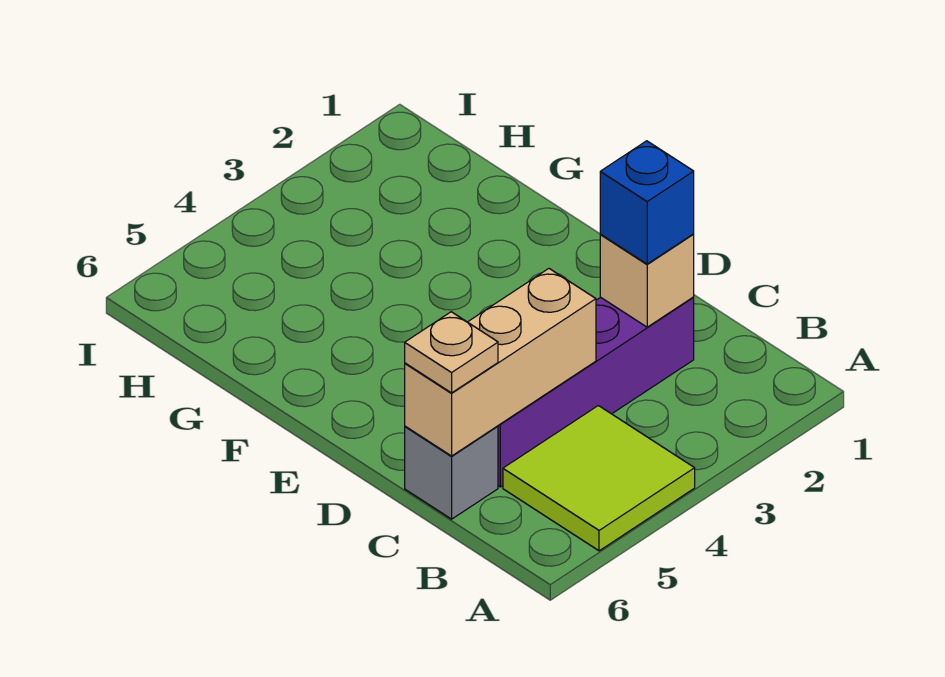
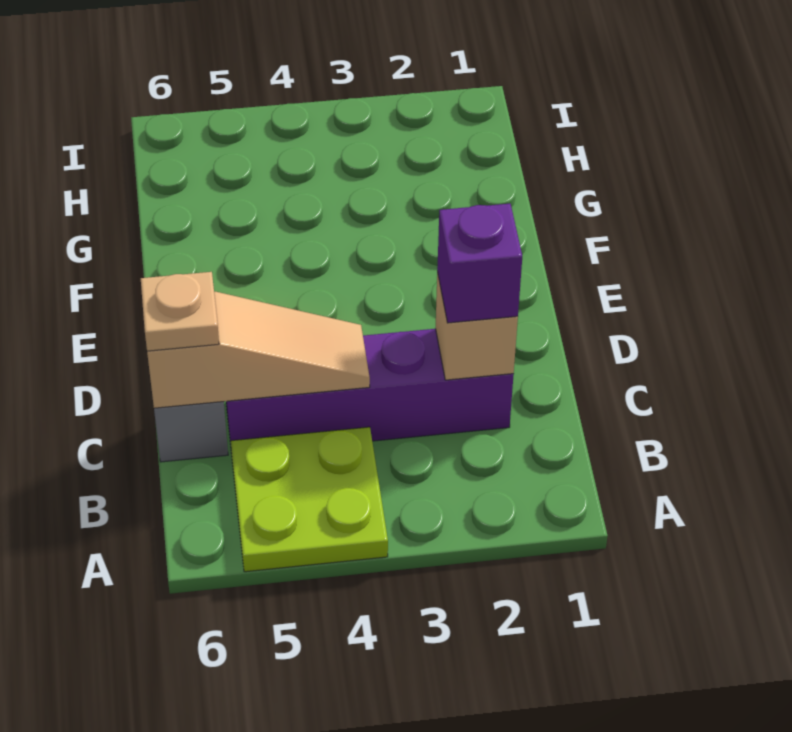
lime tile A4:B5 level 1 -> lime plate A4:B5 level 1
blue brick C2 level 3 -> purple brick C2 level 3
tan brick C4:C6 level 2 -> tan slope C4:C6 level 2 top 6

